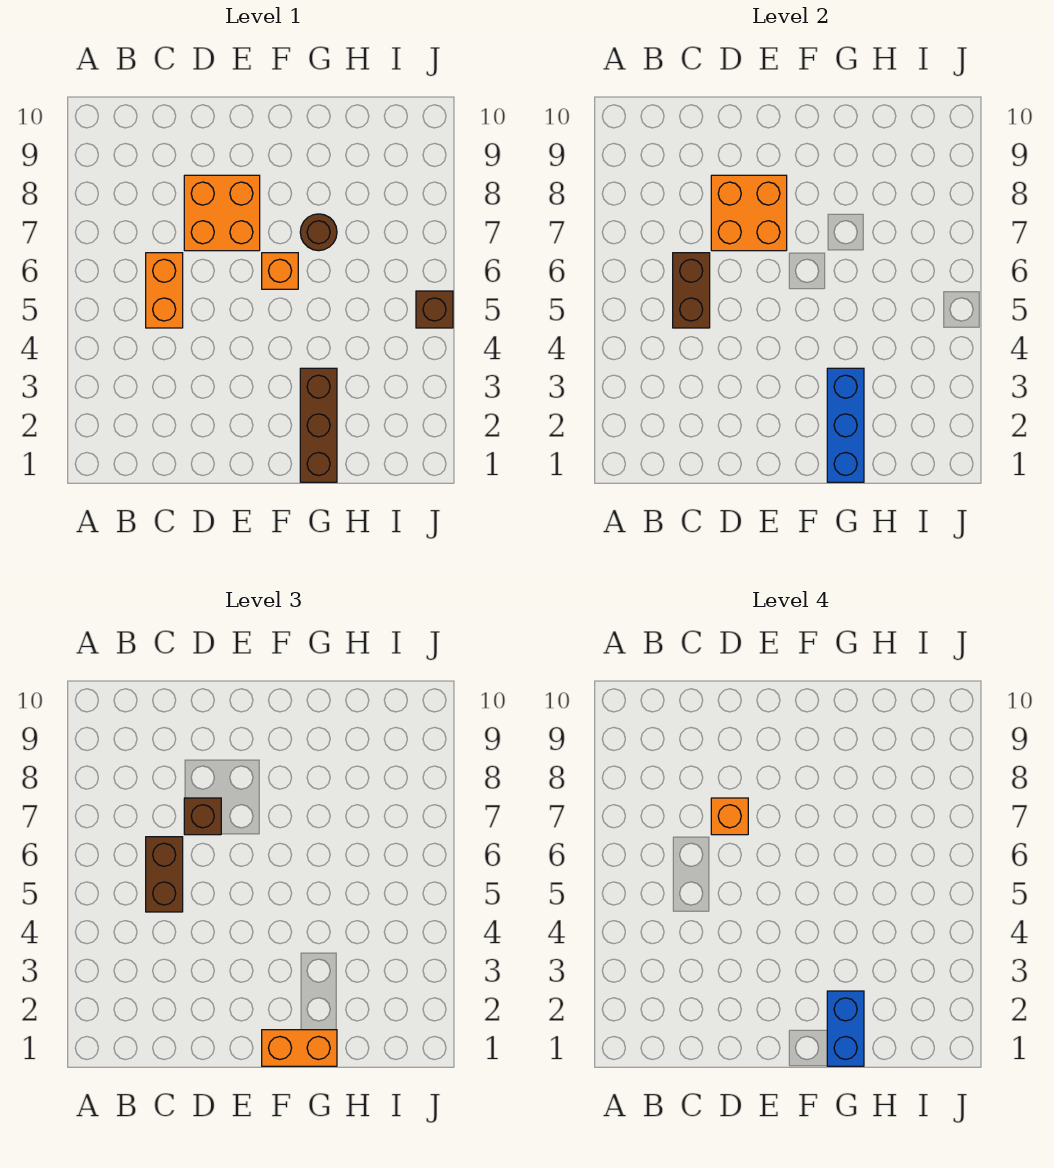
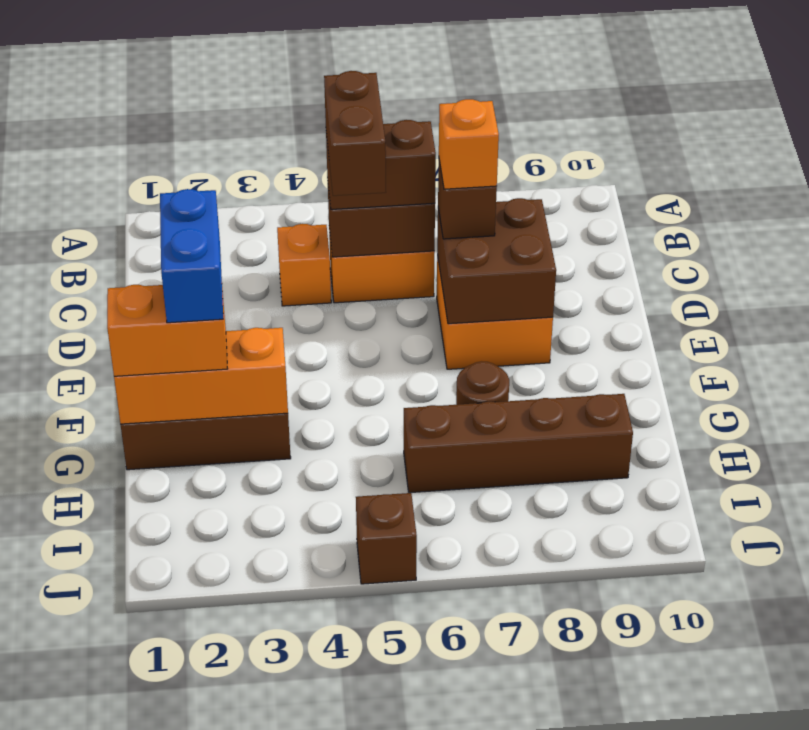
none -> brown brick C5:D5 level 4
orange brick D7:E8 level 2 -> brown brick D7:E8 level 2
orange brick F1:G1 level 3 -> orange brick G1:G2 level 3
orange brick F6 level 1 -> orange brick C4 level 1
blue brick G1:G3 level 2 -> orange brick G1:G3 level 2
blue brick G1:G2 level 4 -> blue brick F2:G2 level 4
none -> brown brick H6:H9 level 1

